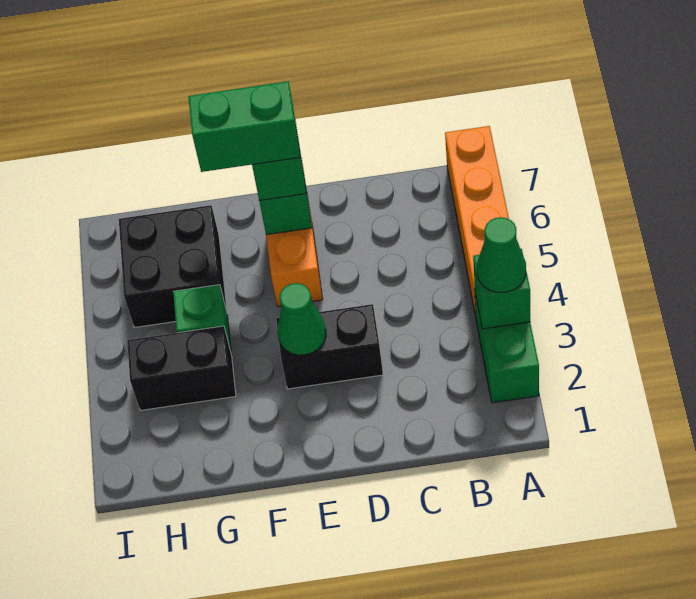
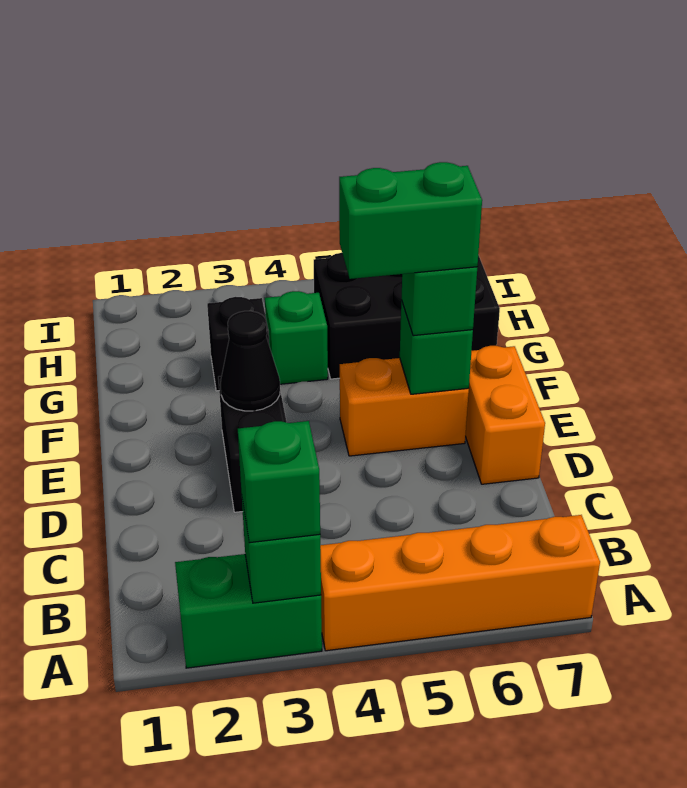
green cone A3 level 3 -> green brick A3 level 3
none -> orange brick D7:E7 level 1
green cone E3 level 2 -> black cone E3 level 2
green brick E6:F6 level 4 -> green brick E5:E6 level 4
black brick G3:H3 level 1 -> black brick G3 level 1
black brick G5:H6 level 1 -> black brick G5:H7 level 1

